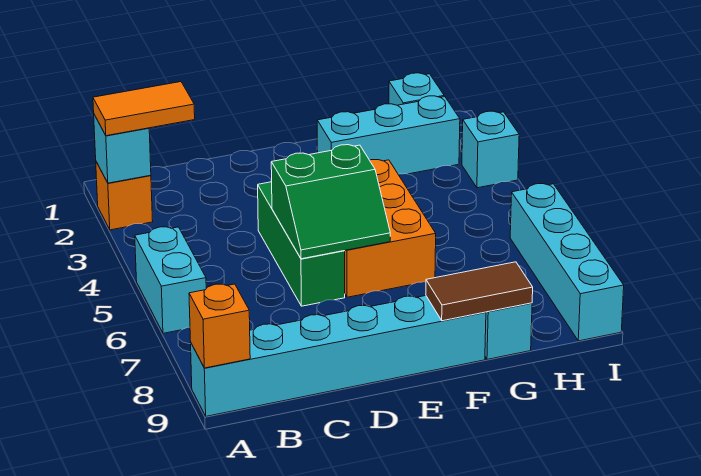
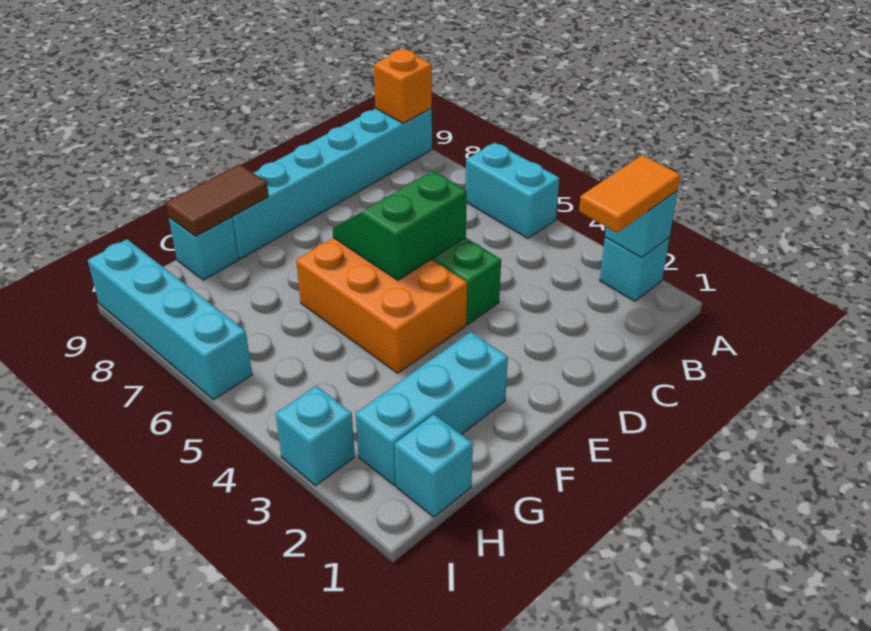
orange brick A2 level 1 -> cyan brick A2 level 1

